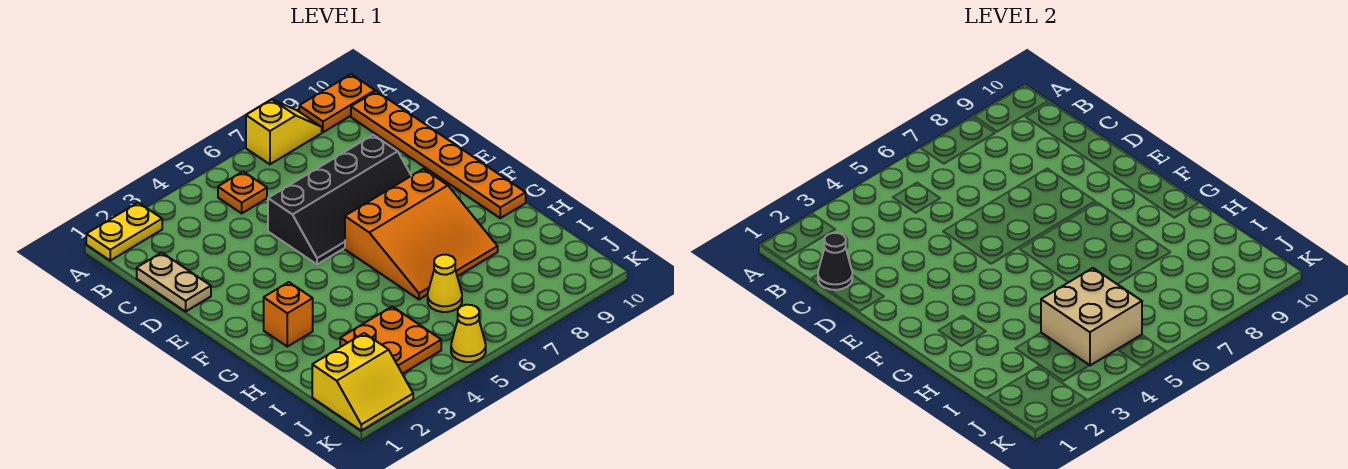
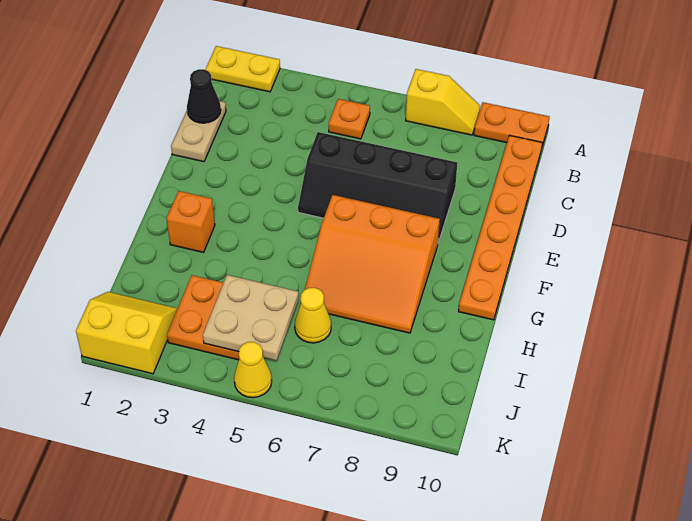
tan brick I4:J5 level 2 -> tan plate I4:J5 level 2
yellow slope J1:K2 level 1 top J -> yellow slope J1:K2 level 1 top K

